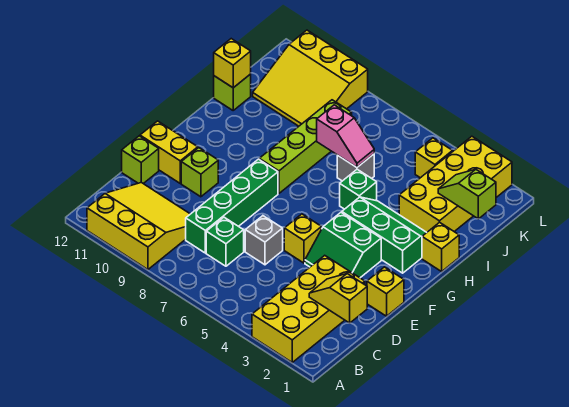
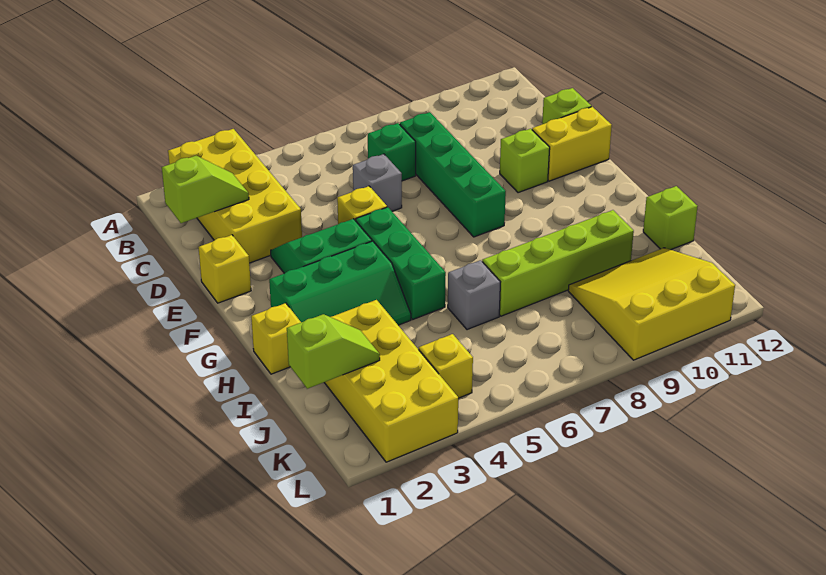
yellow slope A9:C11 level 1 top A -> none
yellow slope C1:C2 level 2 top 1 -> lime slope C1:C2 level 2 top 1
lime brick G8:J8 level 1 -> lime brick I7:I10 level 1
green brick H5 level 1 -> green brick F5:H5 level 1
pink slope I6:I7 level 2 top 7 -> none
yellow brick I12 level 2 -> none

